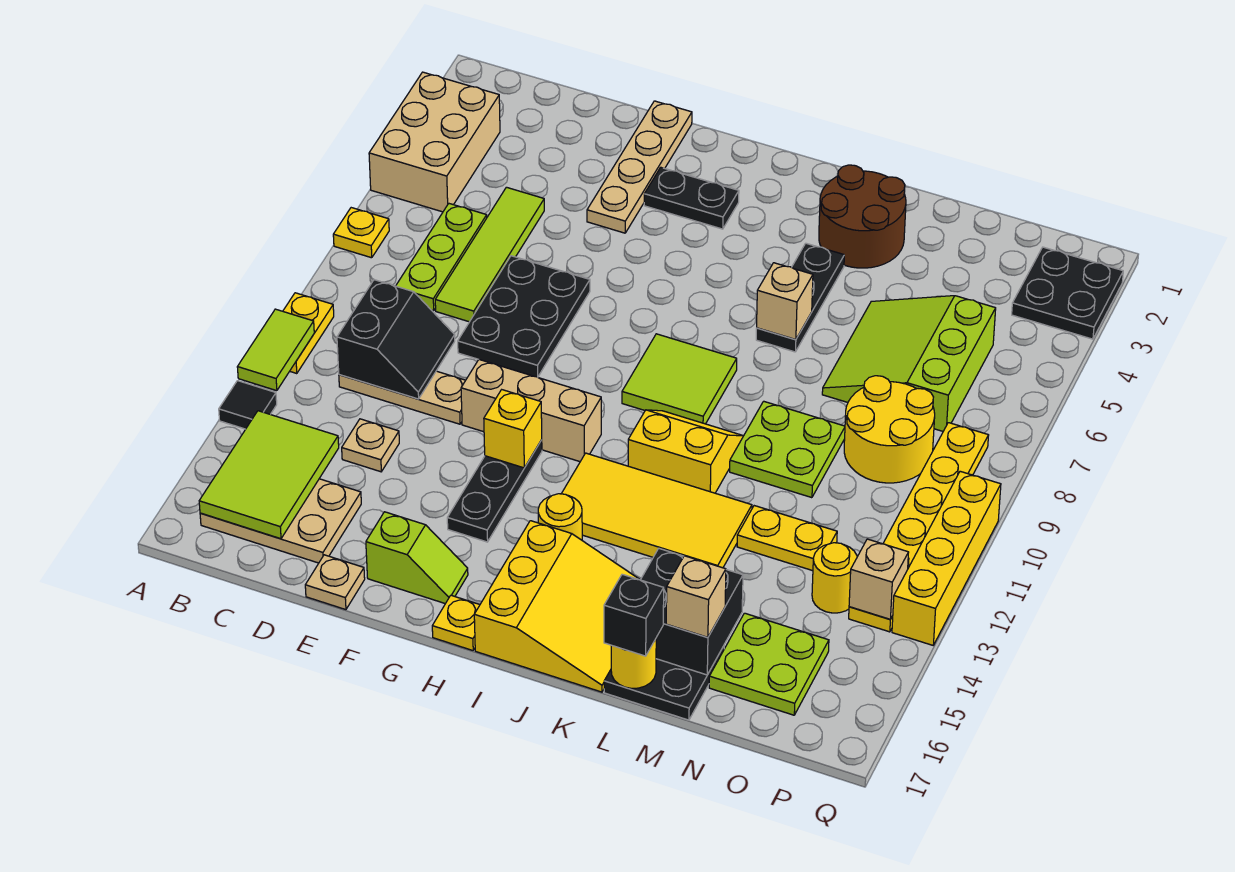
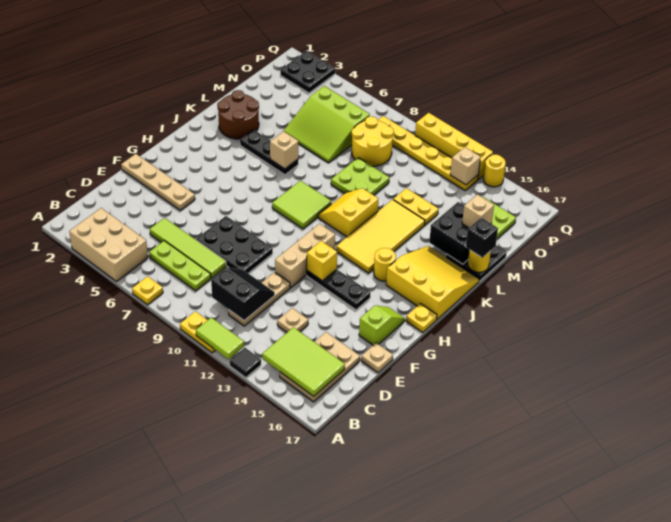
black plate G3:H3 level 1 -> none
yellow plate M12:N12 level 1 -> yellow plate M12:M13 level 1
yellow round brick O13 level 1 -> yellow round brick Q14 level 1

